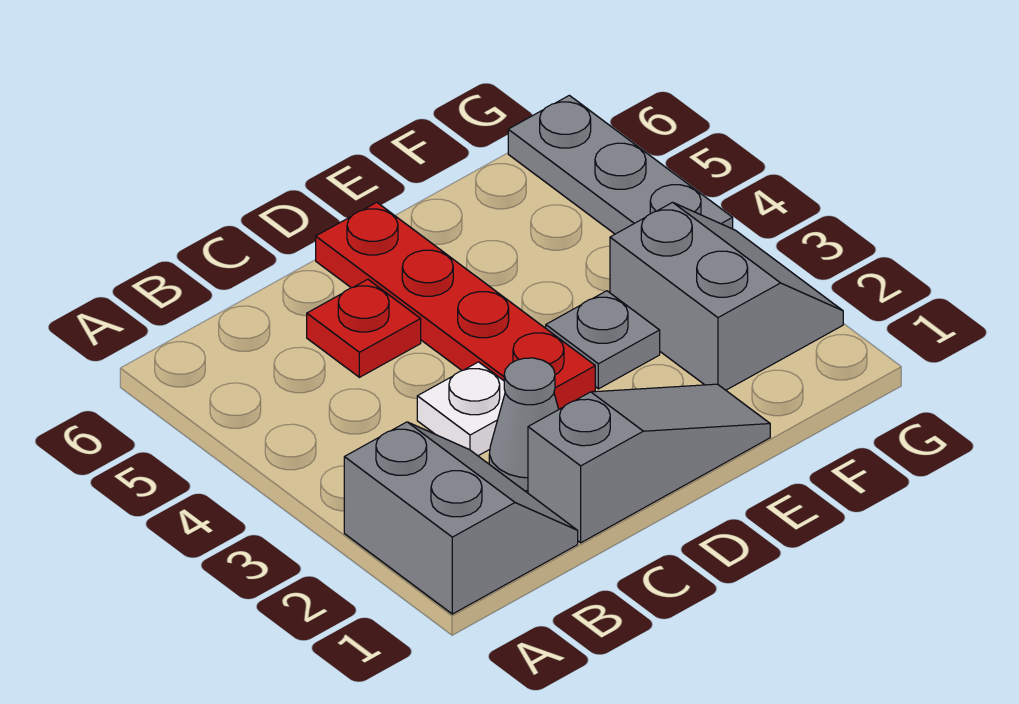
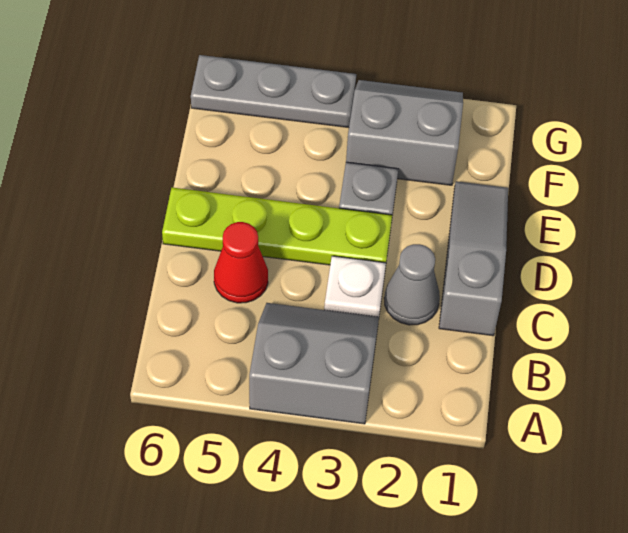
grey slope A1:B2 level 1 top A -> grey slope A3:B4 level 1 top A
red plate C5 level 1 -> red cone C5 level 1
red plate D3:D6 level 1 -> lime plate D3:D6 level 1

